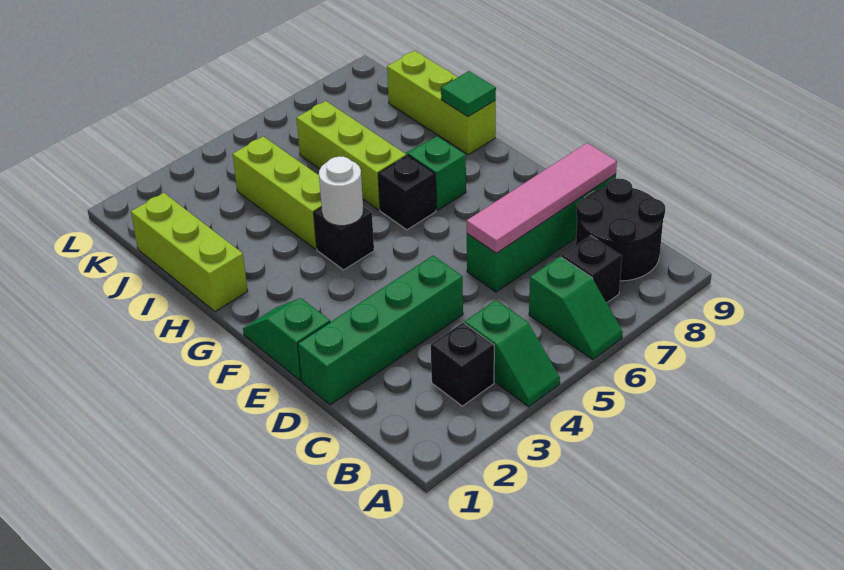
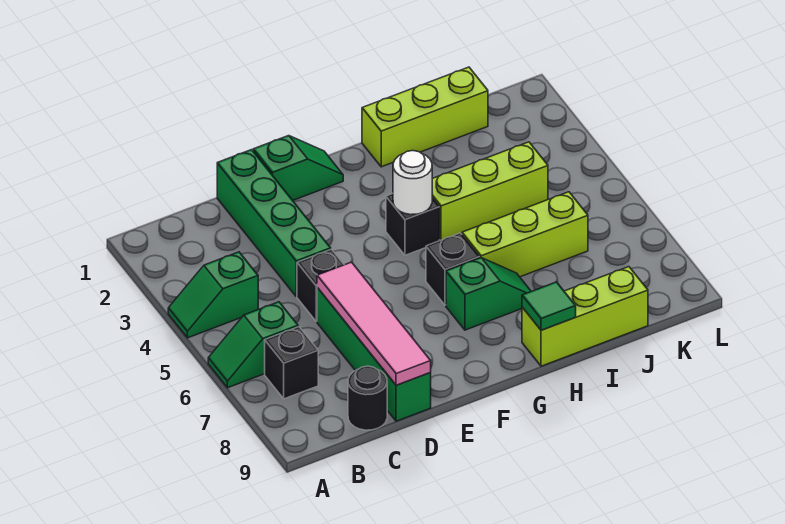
black brick B3 level 1 -> black brick D5 level 1
black round brick B8:C9 level 1 -> black round brick C9 level 1

